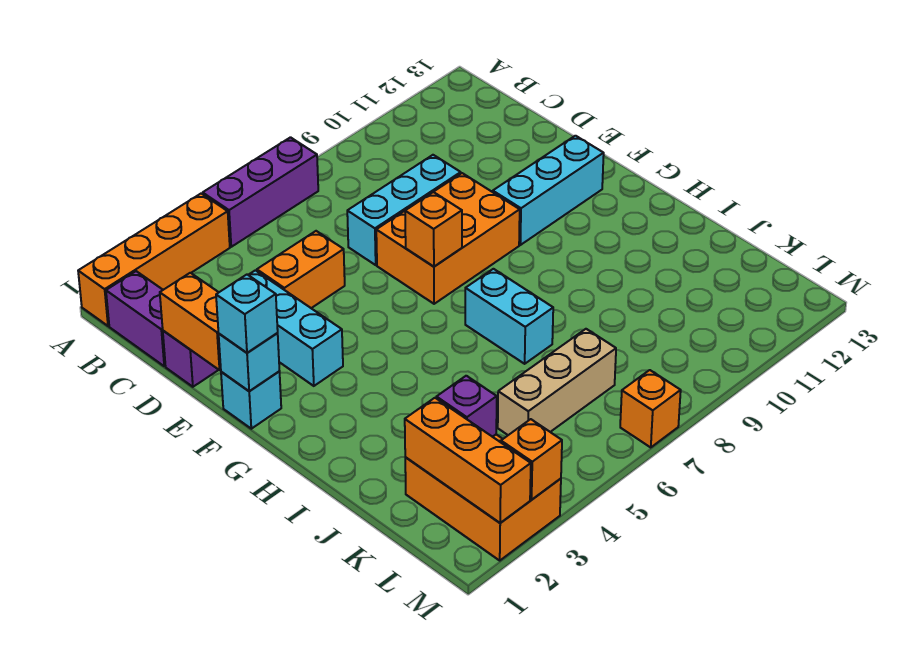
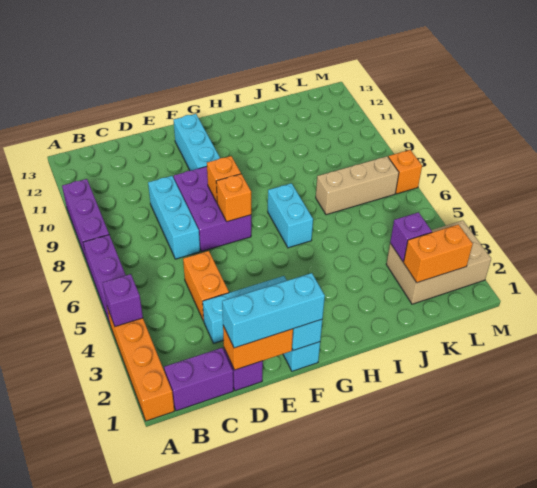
none -> purple brick A4 level 2
none -> purple brick A8:A10 level 1
orange brick E7:F9 level 1 -> purple brick E7:F9 level 1
cyan brick F1 level 3 -> cyan brick D1:F1 level 3
cyan brick H7:I7 level 1 -> cyan brick H6:H7 level 1
orange brick K2:M3 level 1 -> tan brick K2:M3 level 1
orange brick K2:M2 level 2 -> orange brick K2:L2 level 2
tan brick K5:K7 level 1 -> tan brick J7:L7 level 1
orange brick M3 level 2 -> orange brick F8 level 2

